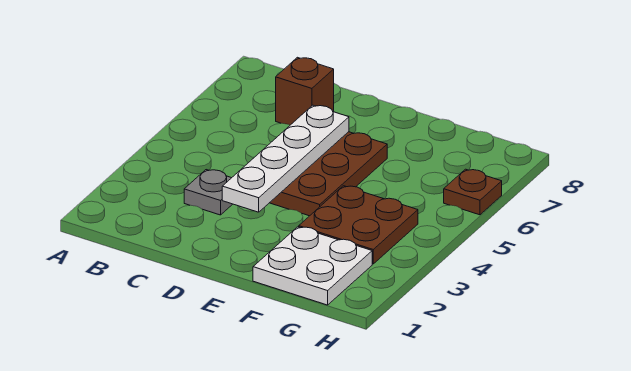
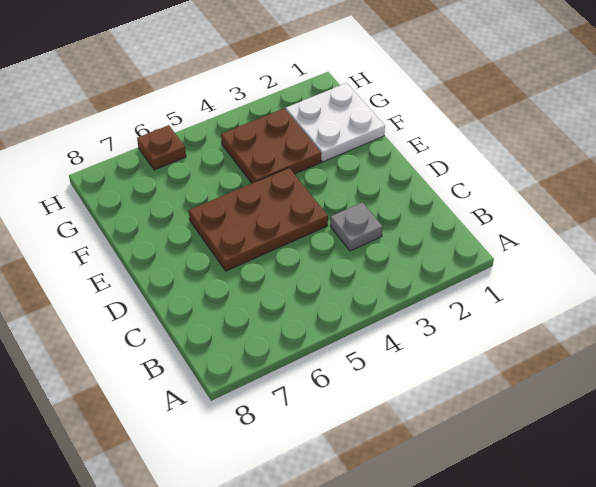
brown brick C7 level 1 -> none
white plate D3:D6 level 2 -> none

